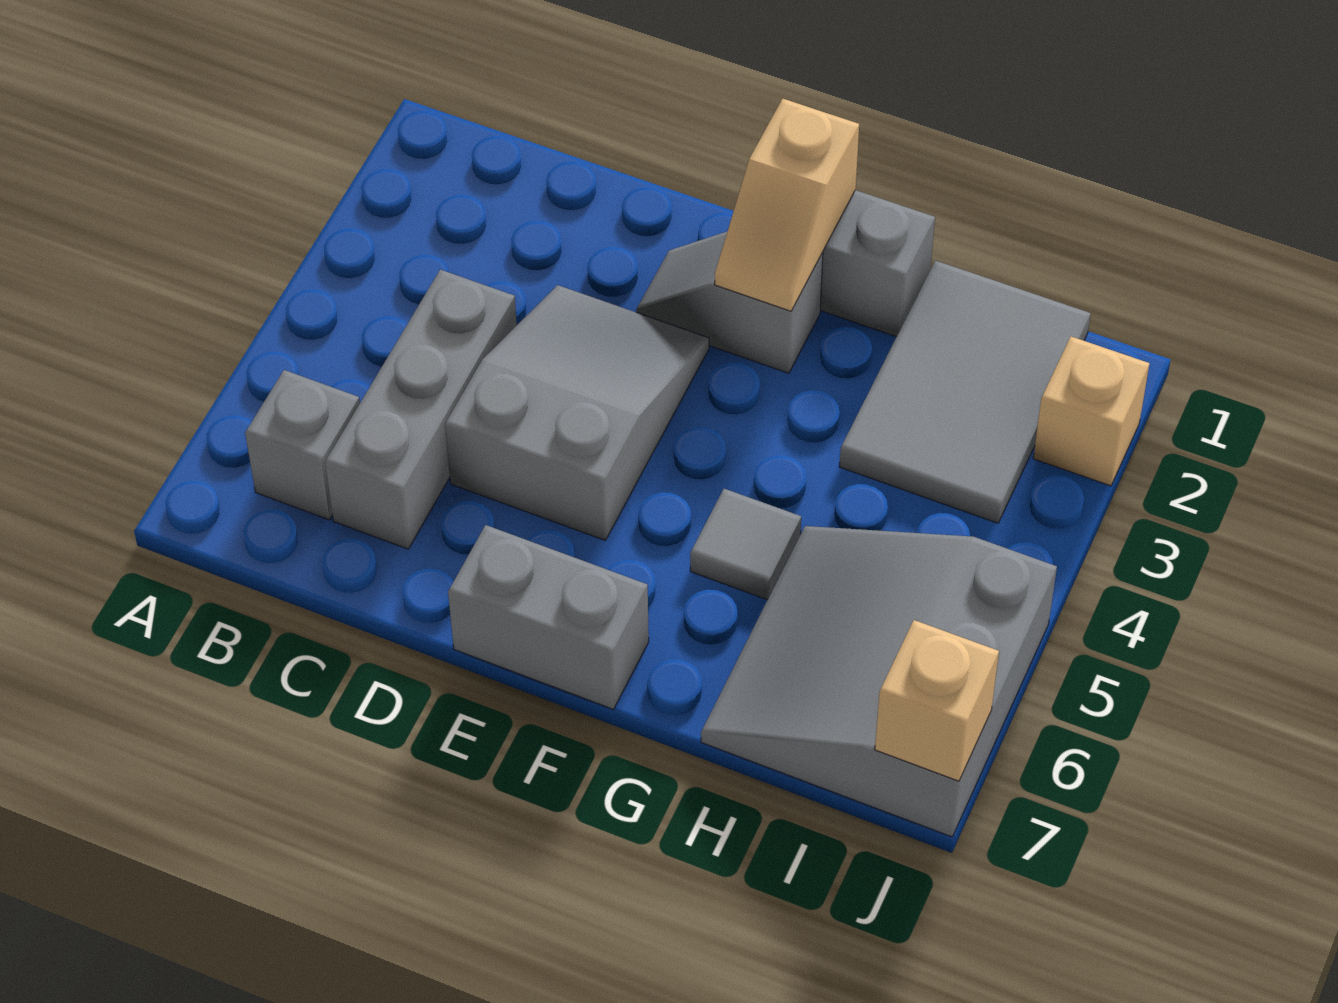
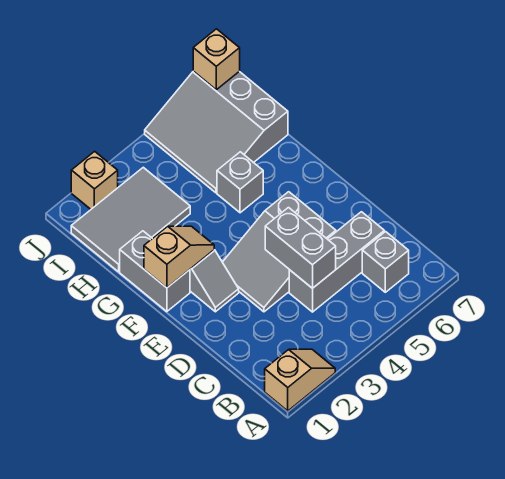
none -> tan slope A1:A2 level 1 top 1
grey brick E7:F7 level 1 -> grey brick C4:D4 level 2
grey tile G5 level 1 -> grey brick G5 level 1
grey slope H5:J7 level 1 top J -> grey slope H5:J7 level 1 top 7

